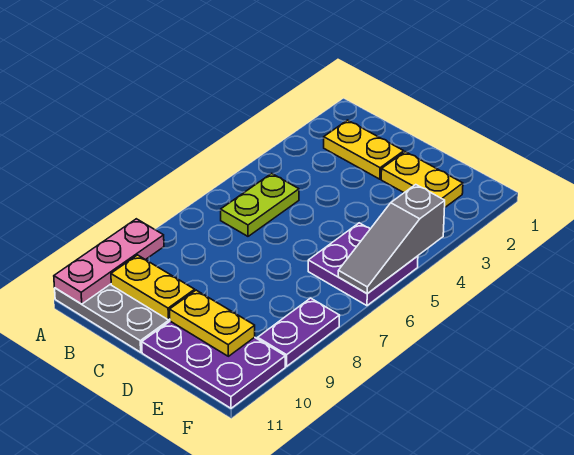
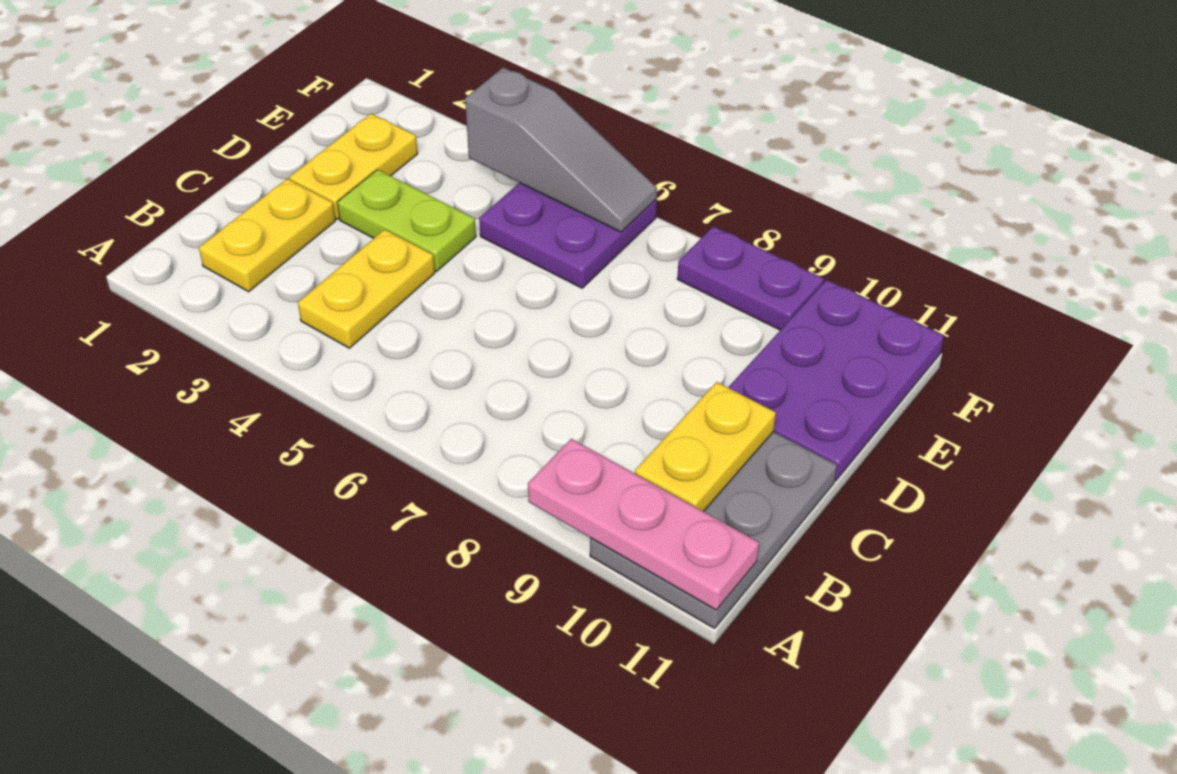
lime plate B5:B6 level 1 -> lime plate D3:D4 level 1
yellow plate D10:E10 level 2 -> yellow plate B4:C4 level 1

